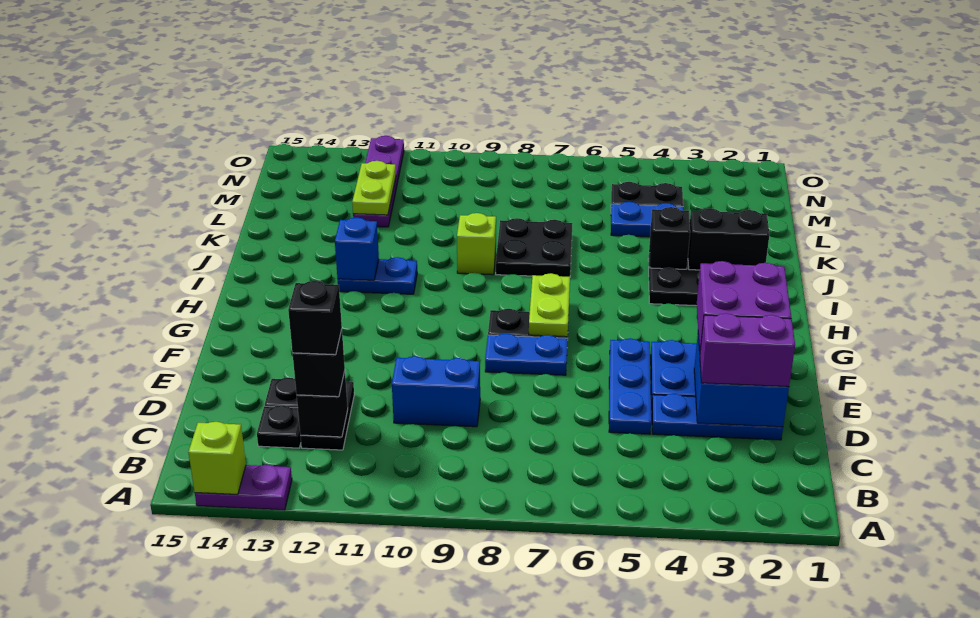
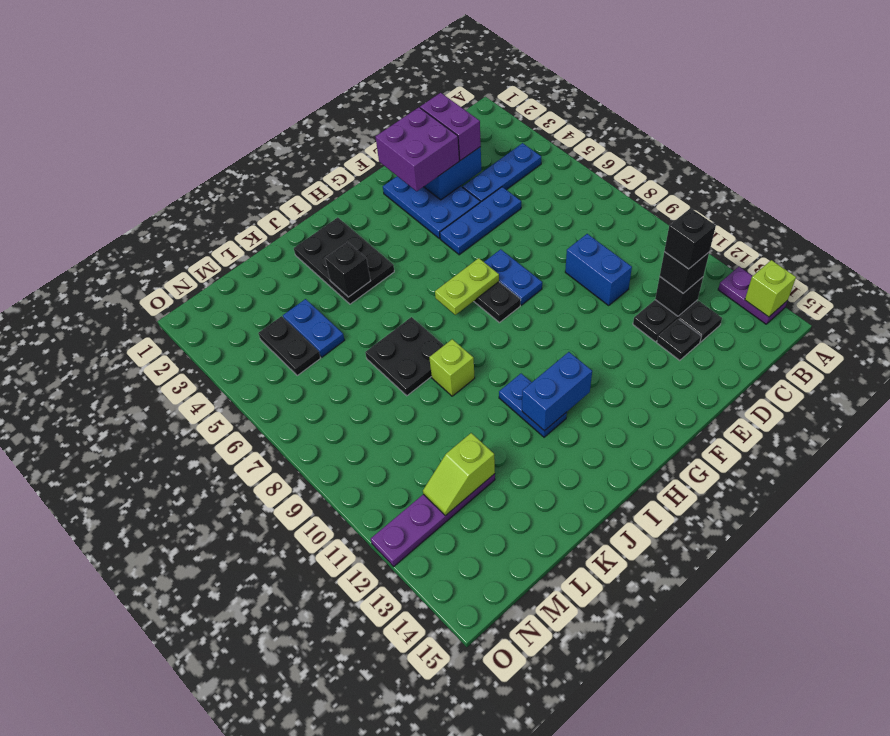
blue plate D2:D4 level 1 -> blue plate B4:D4 level 1
blue brick I12 level 2 -> blue brick H12:I12 level 2
black brick J2:J3 level 2 -> none
lime plate L12:M12 level 2 -> lime slope L12:M12 level 2 top L

